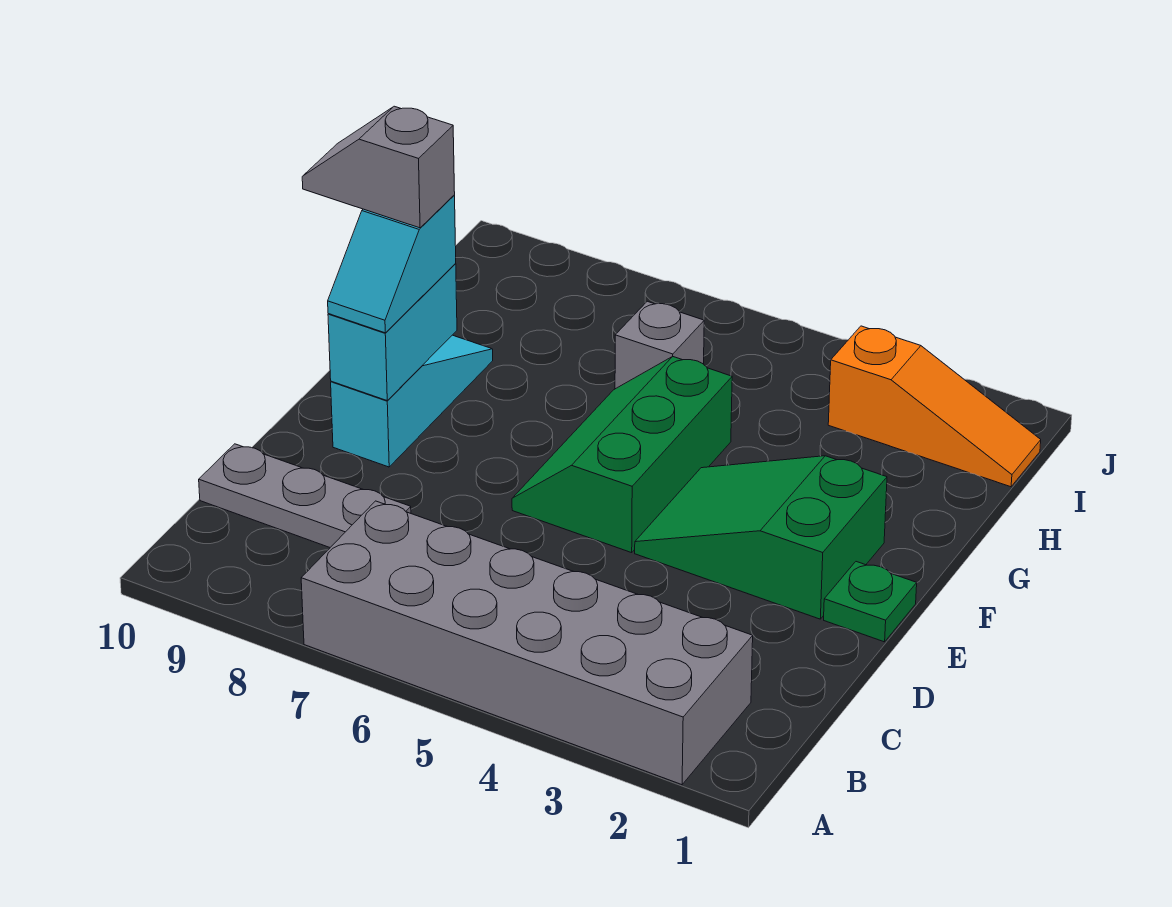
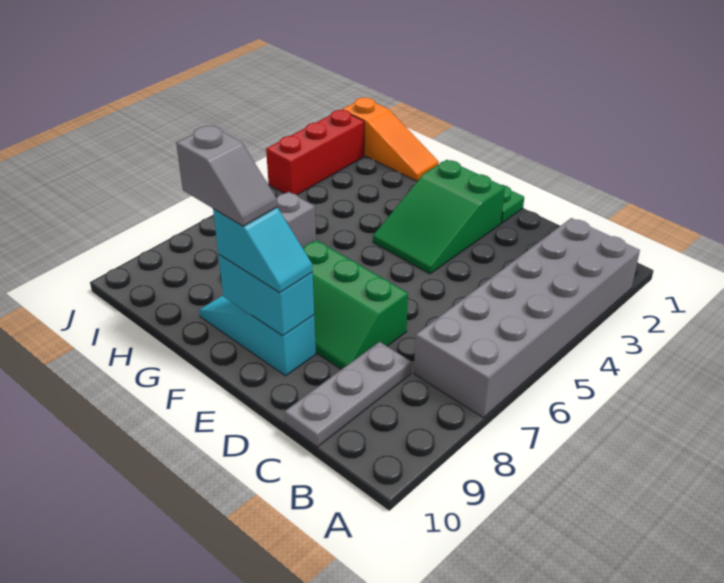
green slope E5:G6 level 1 top 5 -> green slope D7:F8 level 1 top 7
grey slope F9:F10 level 4 top 9 -> grey slope F9:G9 level 4 top G
orange slope I1:I3 level 1 top 3 -> orange slope H1:J1 level 1 top J
none -> red brick J2:J4 level 1

